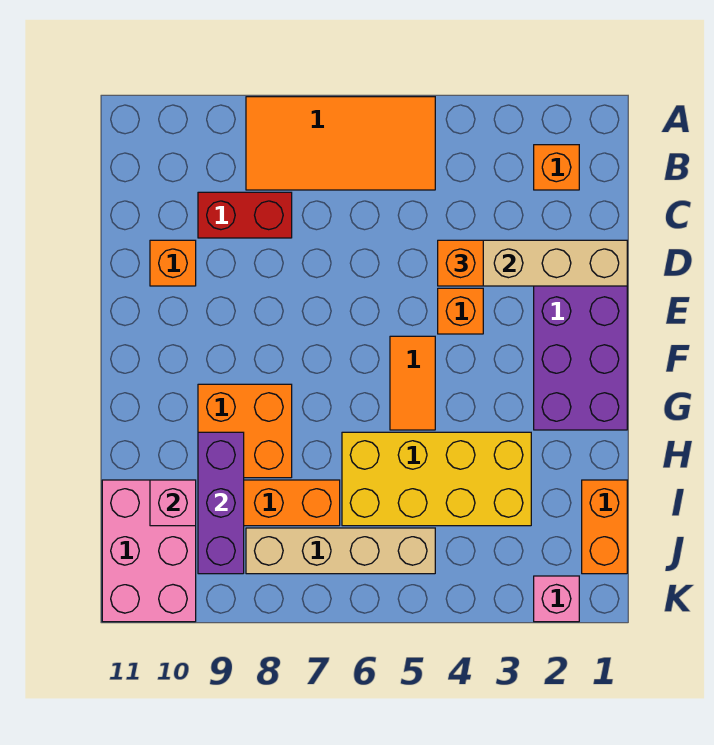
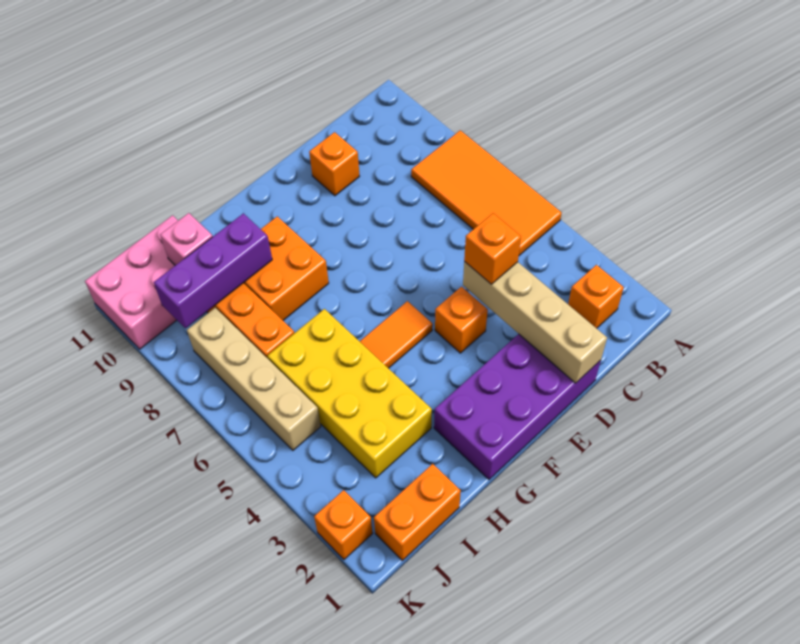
red brick C8:C9 level 1 -> none
pink brick K2 level 1 -> orange brick K2 level 1

